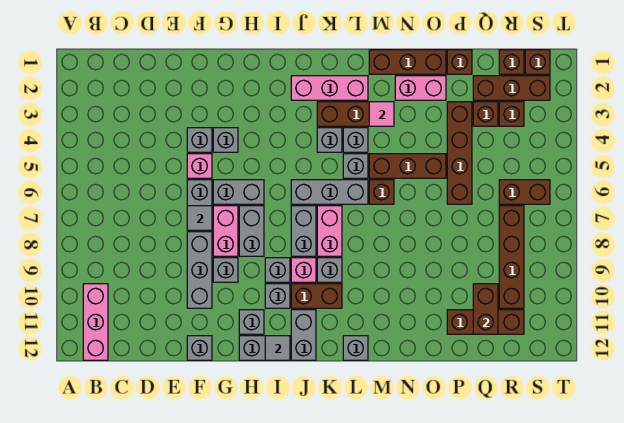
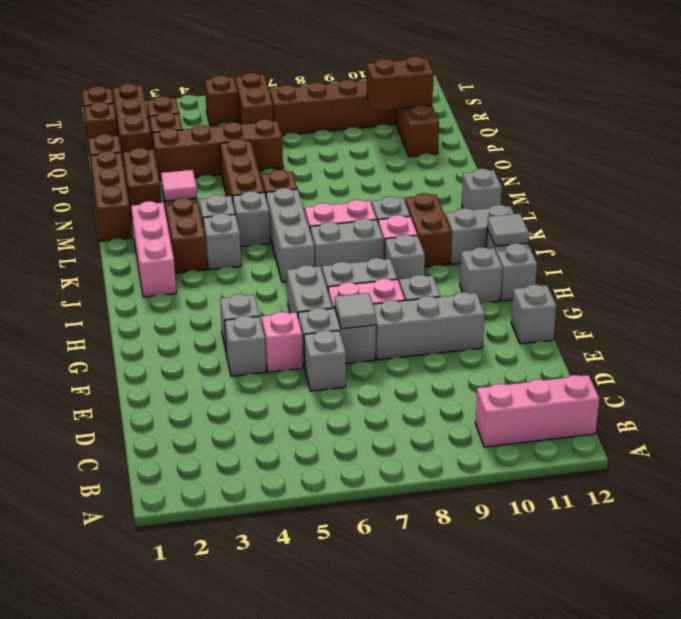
grey brick I10 level 1 -> grey brick E6 level 1
pink brick N2:O2 level 1 -> brown brick N2:O2 level 1
none -> brown brick S5 level 1

